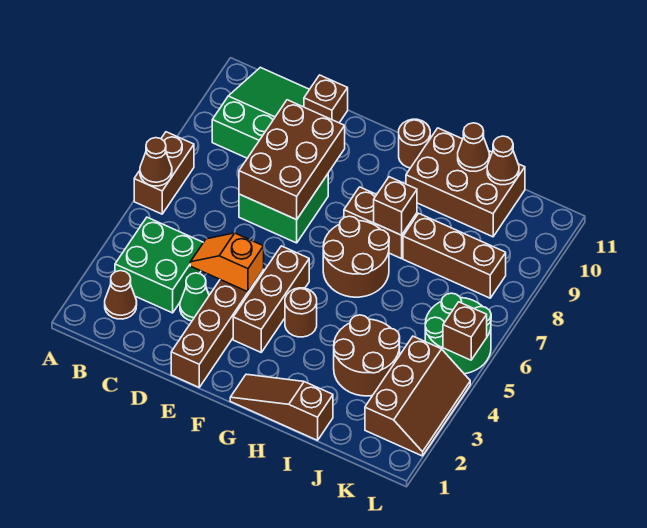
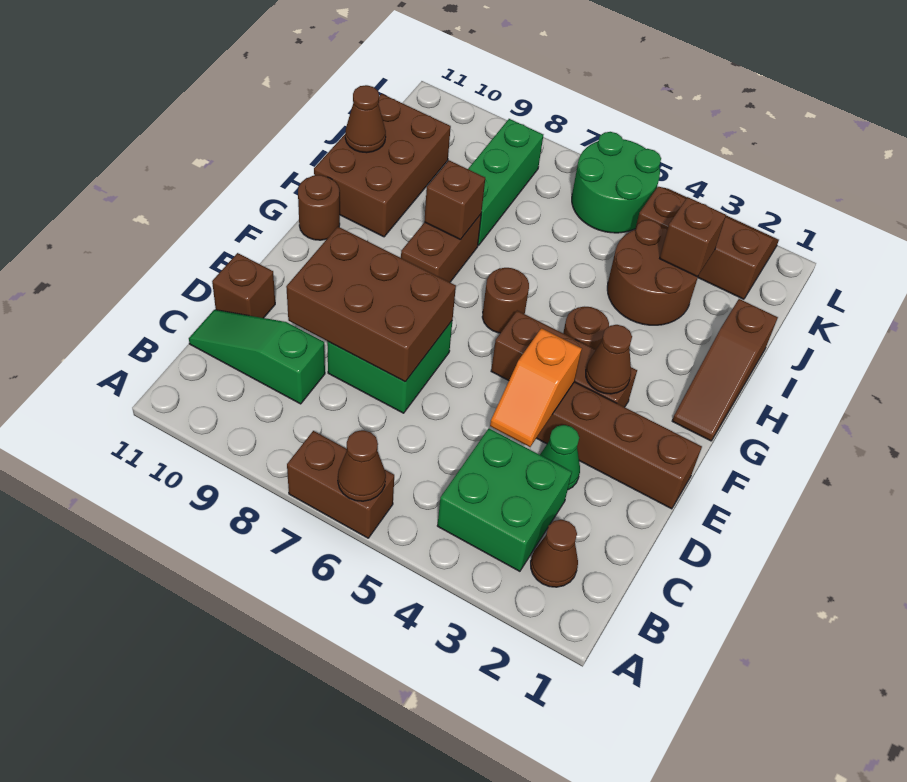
green slope B9:C11 level 1 top 9 -> green slope C9:C11 level 1 top 9
brown round brick G6:H7 level 1 -> brown round brick G6 level 1
brown brick I8:K8 level 1 -> green brick I8:K8 level 1
brown cone J11 level 2 -> brown cone F3 level 2
brown brick L5 level 2 -> brown brick J3 level 2

